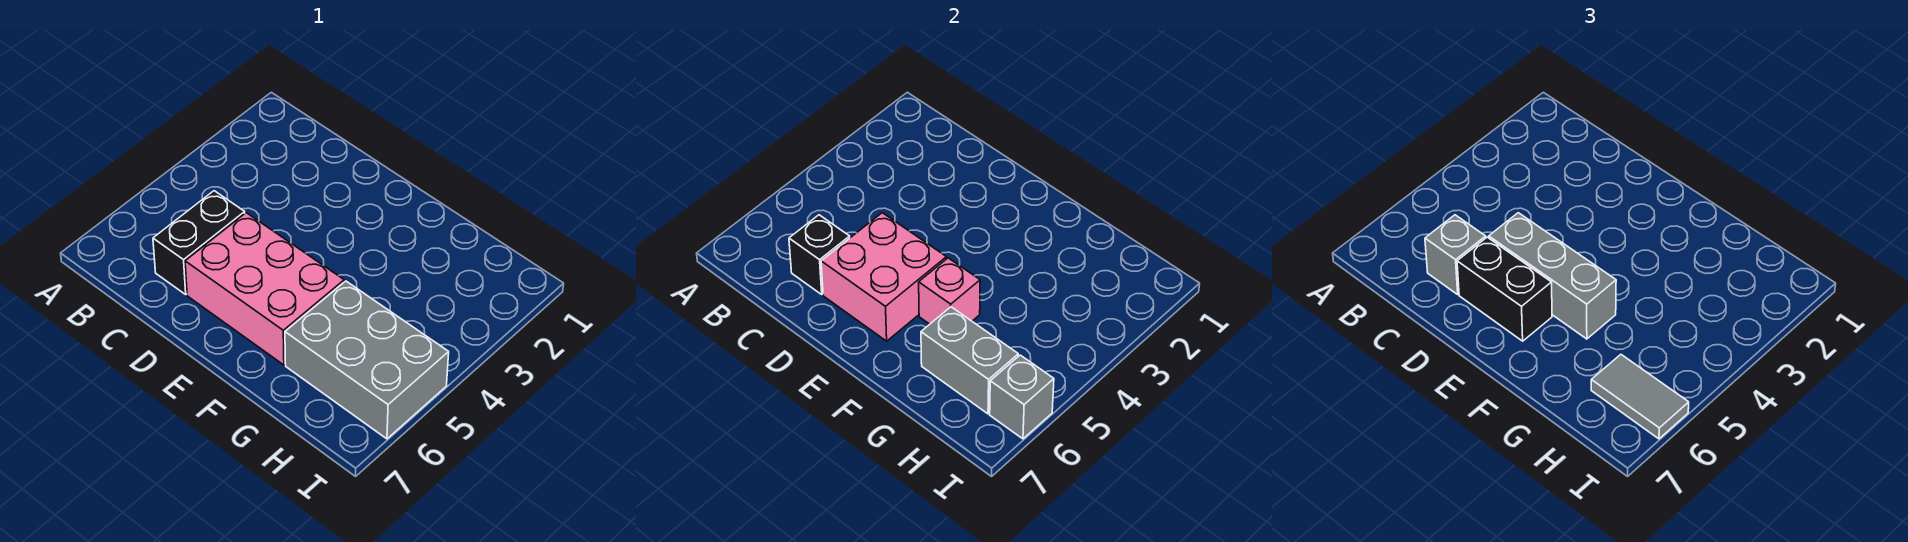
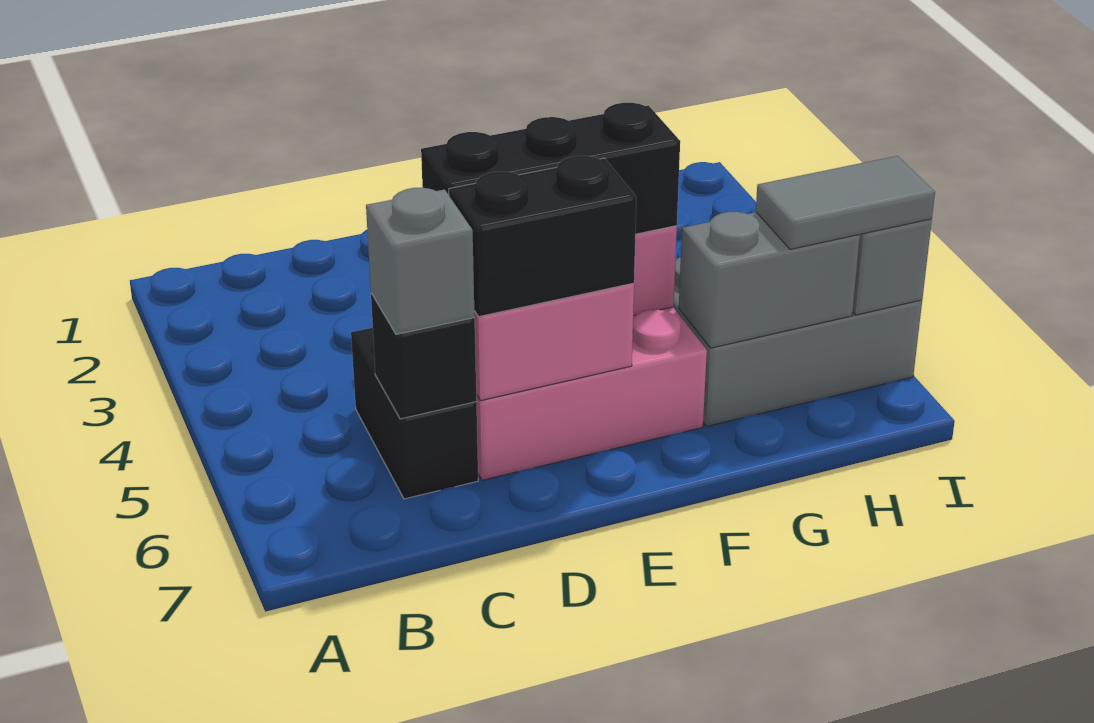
grey brick D5:F5 level 3 -> black brick D5:F5 level 3

